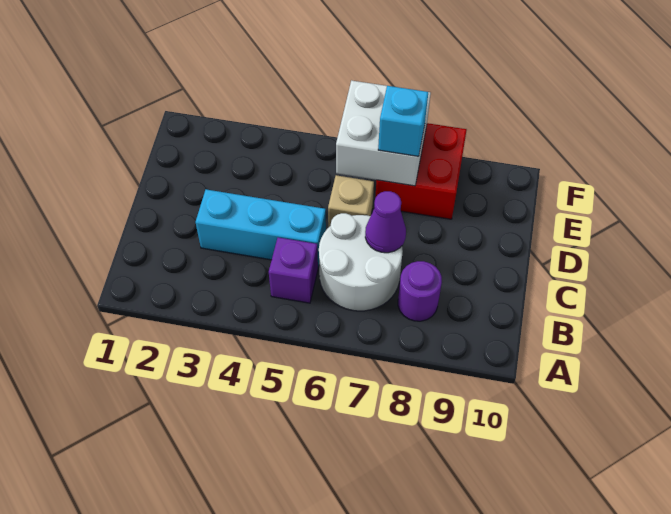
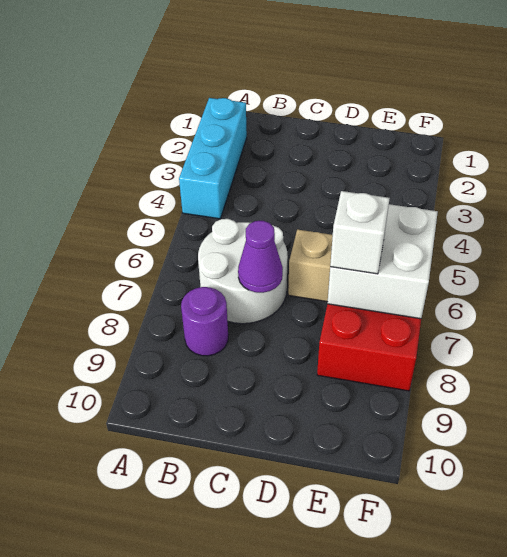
purple brick B5 level 1 -> none
cyan brick C3:C5 level 1 -> cyan brick A2:A4 level 1
cyan brick E7 level 3 -> white brick E7 level 3

